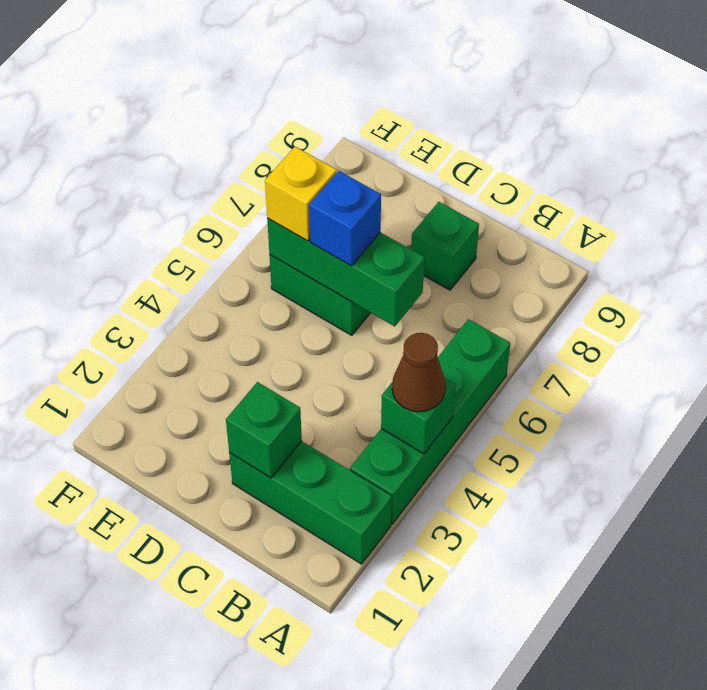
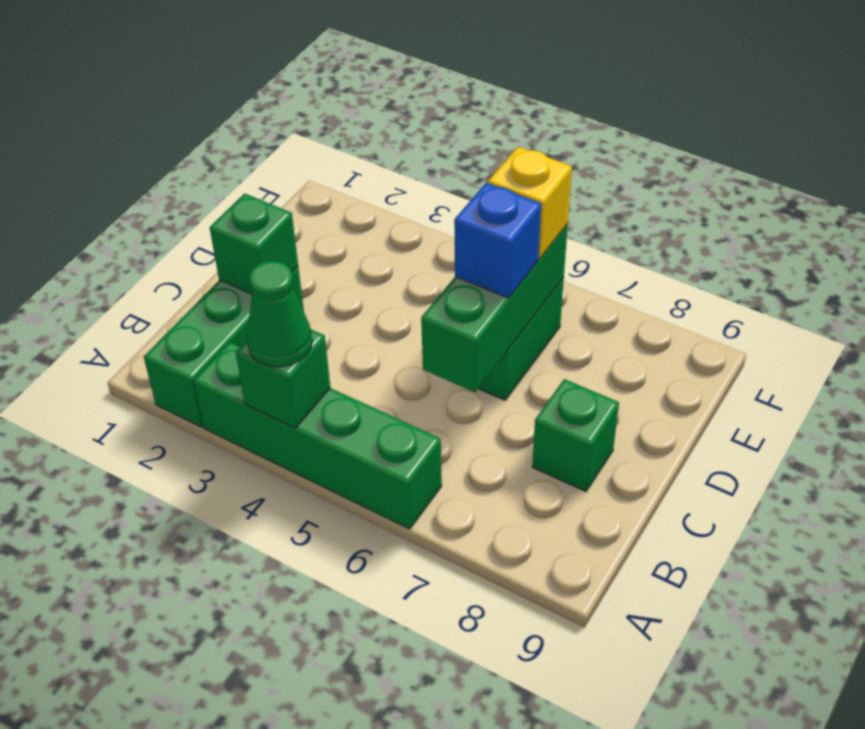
brown cone A4 level 3 -> green cone A4 level 3

